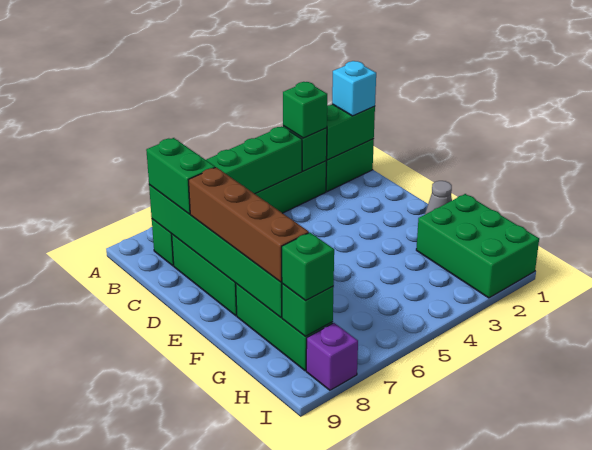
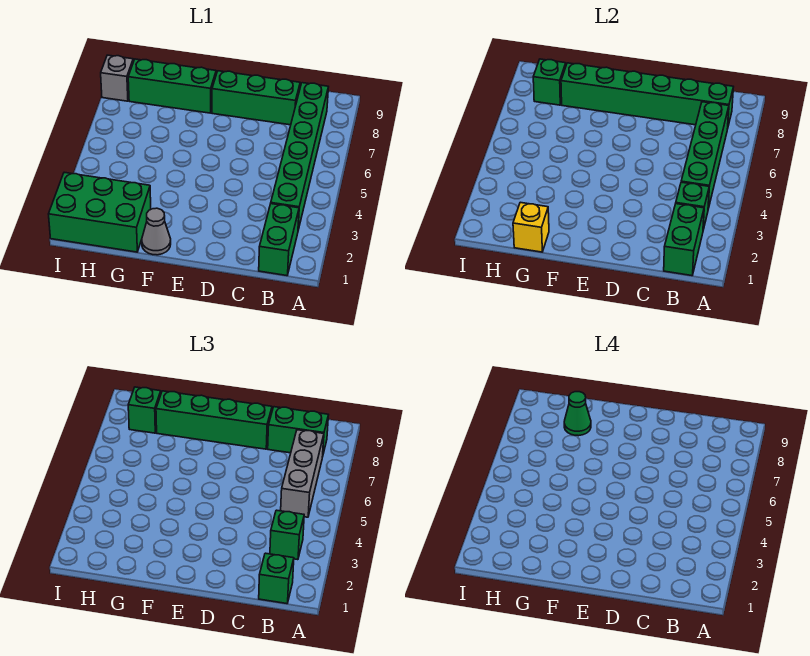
cyan brick B1 level 3 -> green brick B1 level 3
none -> grey brick B5:B7 level 3
brown brick D8:G8 level 3 -> green brick D8:G8 level 3
none -> yellow brick G1 level 2
none -> green cone G8 level 4
purple brick I8 level 1 -> grey brick I8 level 1

